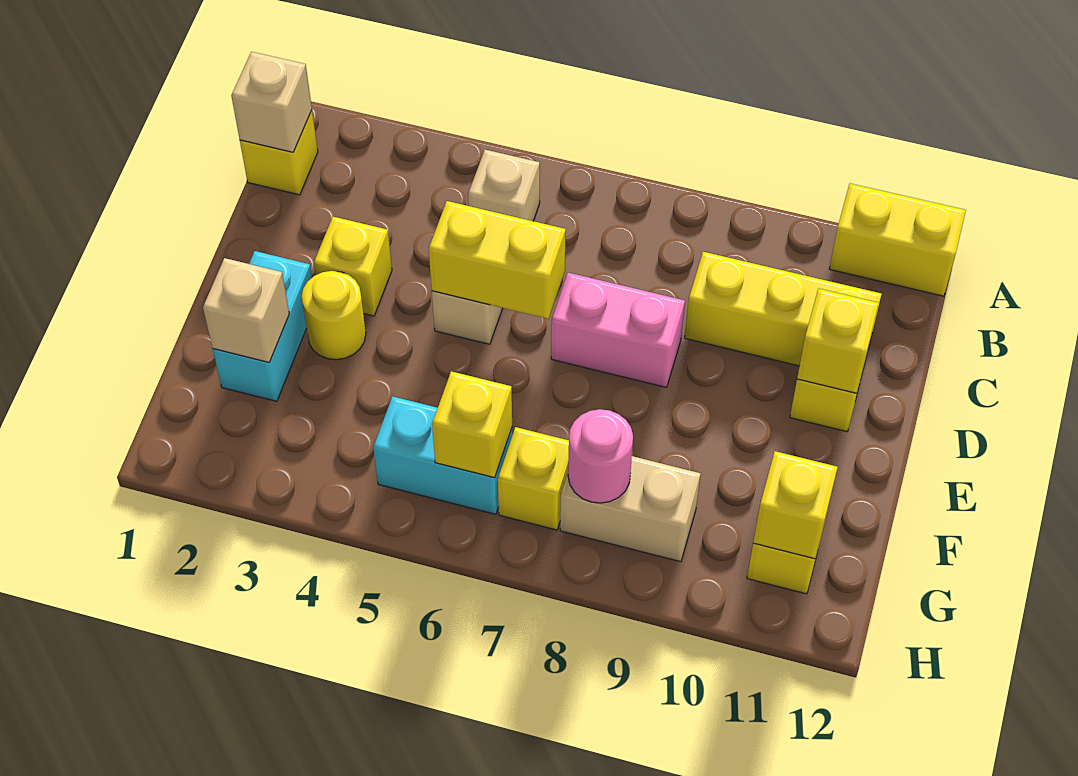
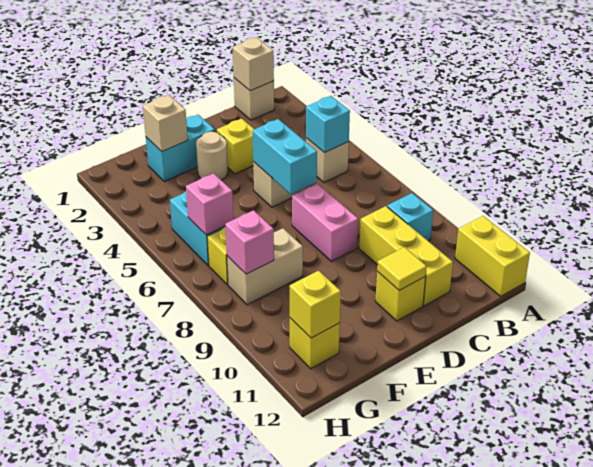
yellow brick B1 level 1 -> tan brick B1 level 1
none -> cyan brick B5 level 2
none -> cyan brick B9 level 1
yellow brick D5:D6 level 2 -> cyan brick D5:D6 level 2
yellow brick D11 level 2 -> yellow tile D11 level 2
yellow round brick E3 level 1 -> tan round brick E3 level 1
yellow brick G6 level 2 -> pink brick G6 level 2
tan brick G8:G9 level 1 -> tan brick F8:G8 level 1
pink round brick G8 level 2 -> pink brick G8 level 2

